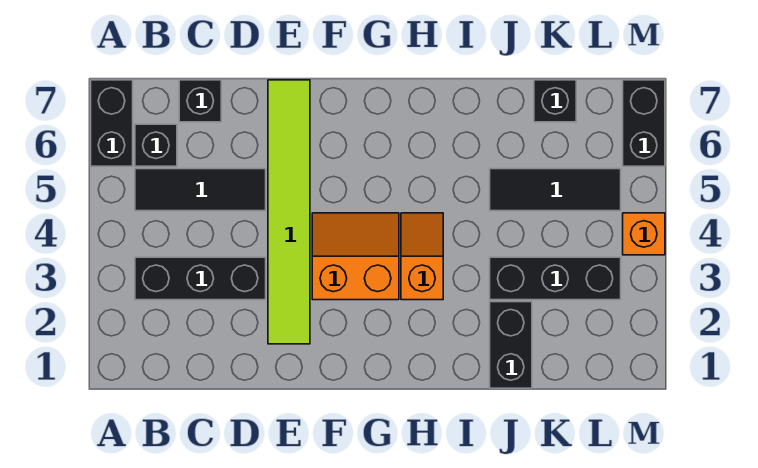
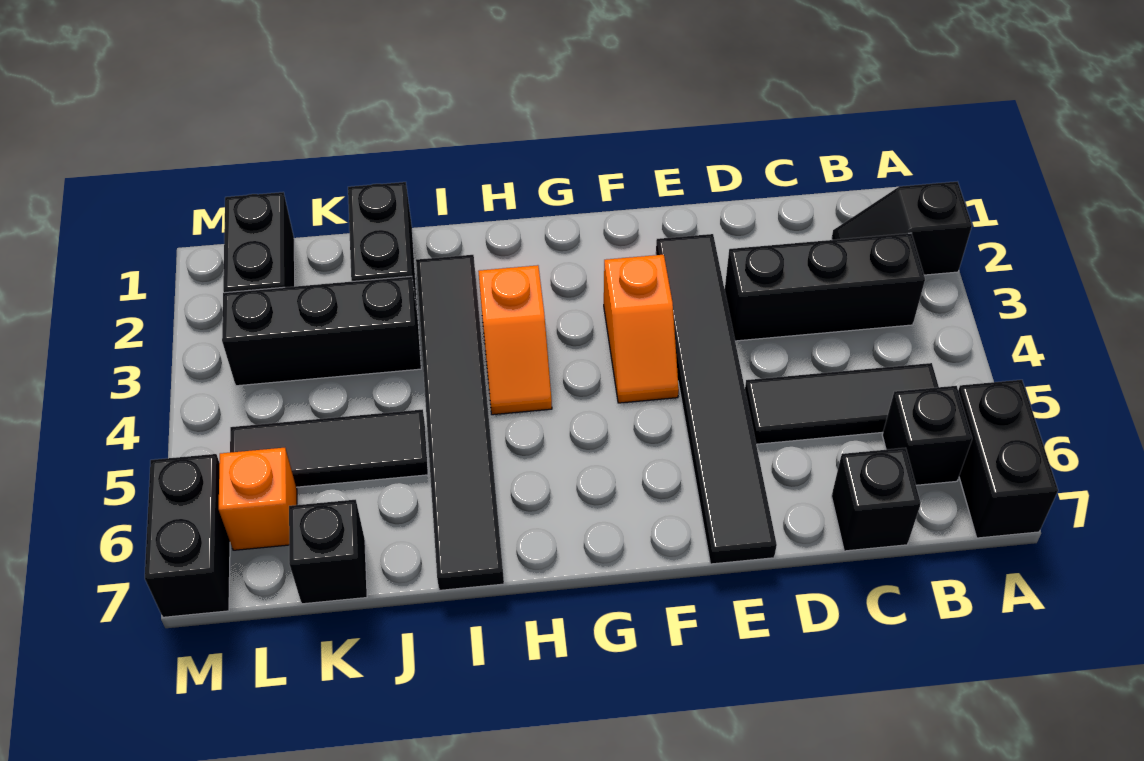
none -> black slope A2:B2 level 1 top A
lime tile E2:E7 level 1 -> black tile E2:E7 level 1
orange slope F3:G4 level 1 top 3 -> orange slope F3:F4 level 1 top 3
none -> black tile I2:I7 level 1
none -> black brick L1:L2 level 1
orange brick M4 level 1 -> orange brick L6 level 1

